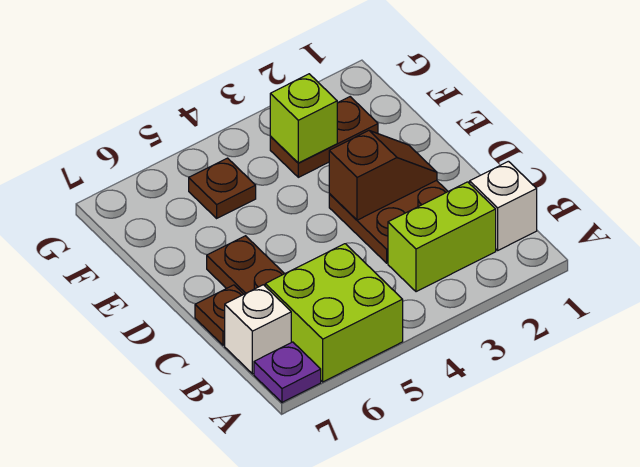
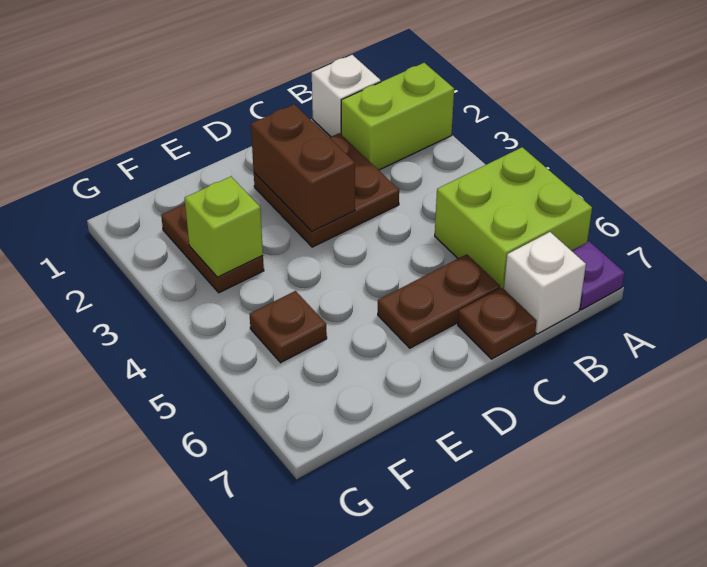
lime brick B2:B3 level 1 -> lime brick A2:B2 level 1
brown slope D2:D3 level 2 top 3 -> brown brick D2:D3 level 2

